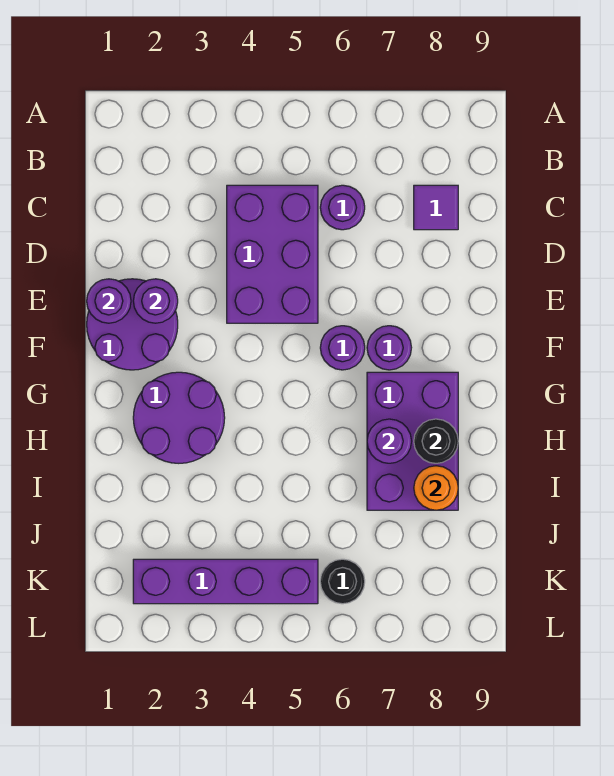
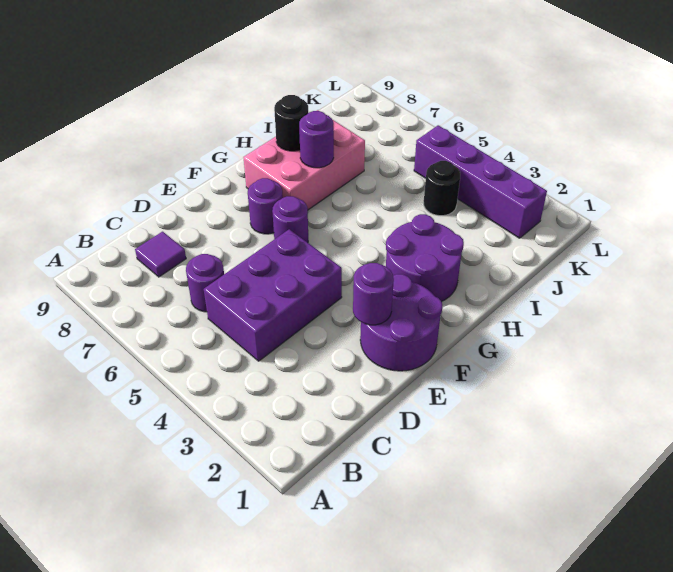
purple round brick E1 level 2 -> none
purple brick G7:I8 level 1 -> pink brick G7:I8 level 1
orange round brick I8 level 2 -> none
black round brick K6 level 1 -> black round brick J4 level 1

